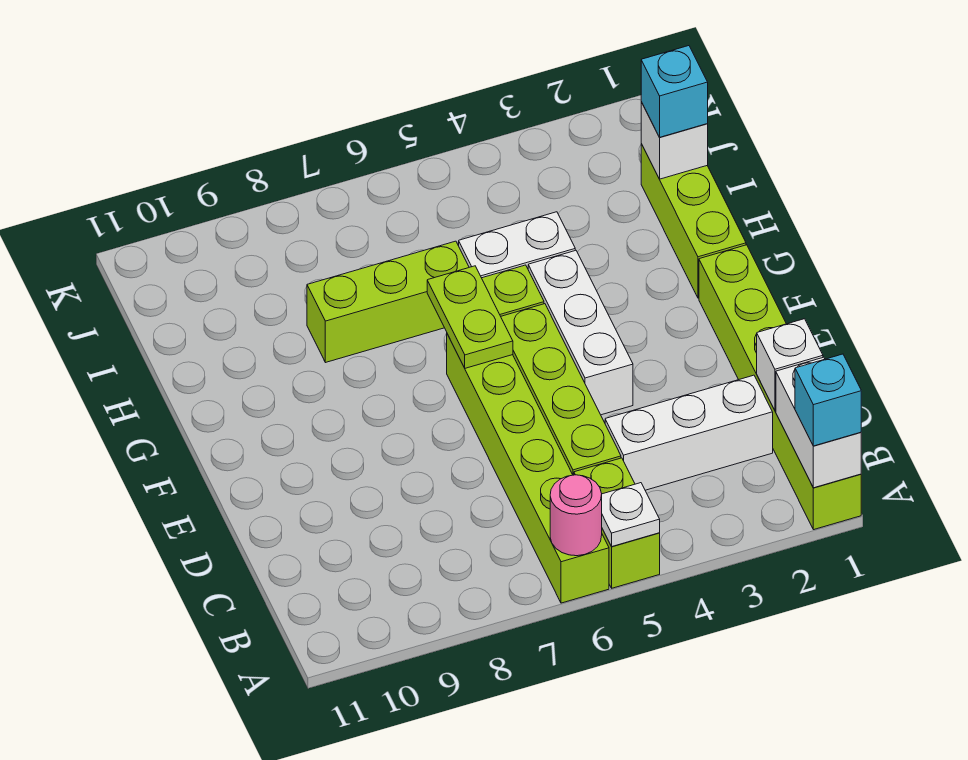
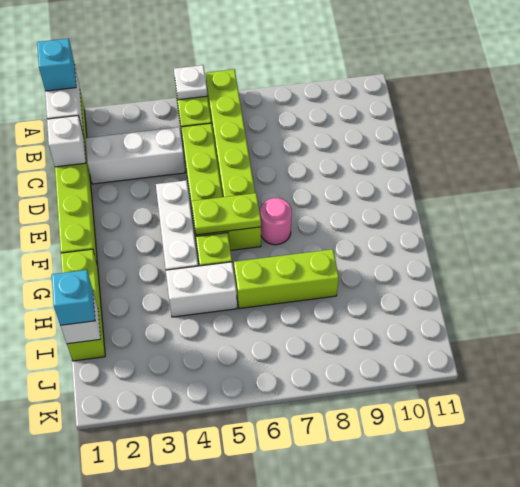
pink round brick A6 level 2 -> pink round brick F7 level 1
lime plate F6:G6 level 2 -> lime plate F5:F6 level 2

